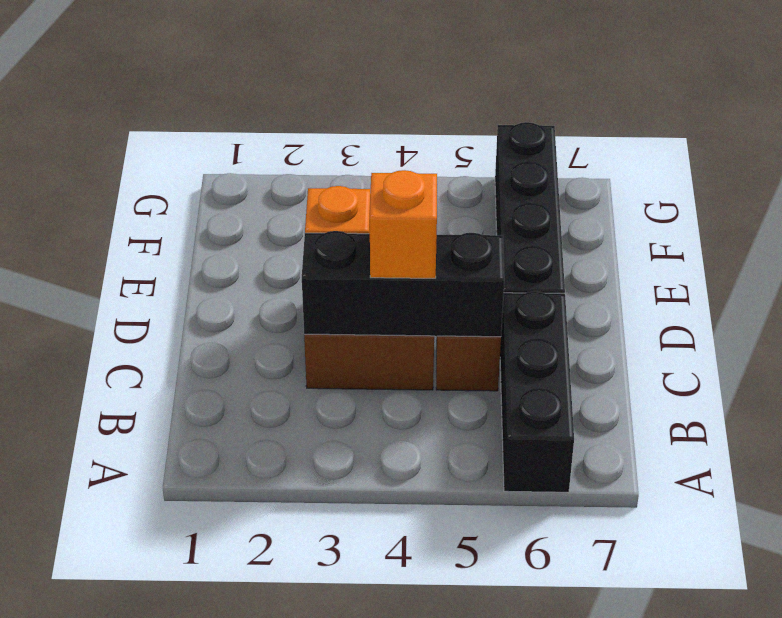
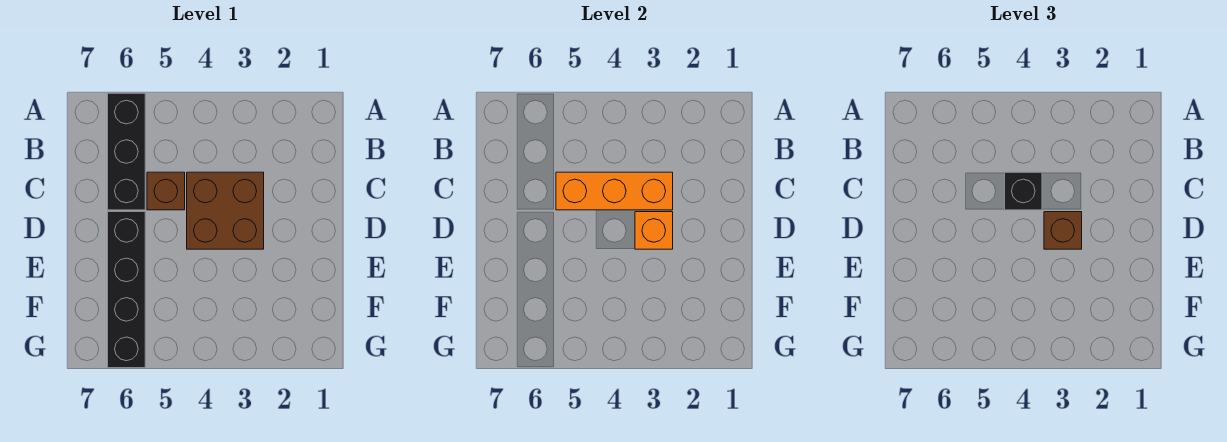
black brick C3:C5 level 2 -> orange brick C3:C5 level 2
orange brick C4 level 3 -> black brick C4 level 3
none -> brown brick D3 level 3

